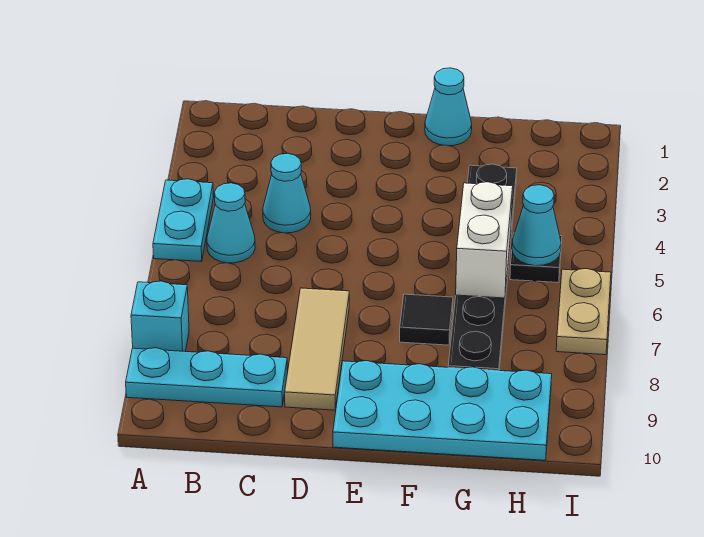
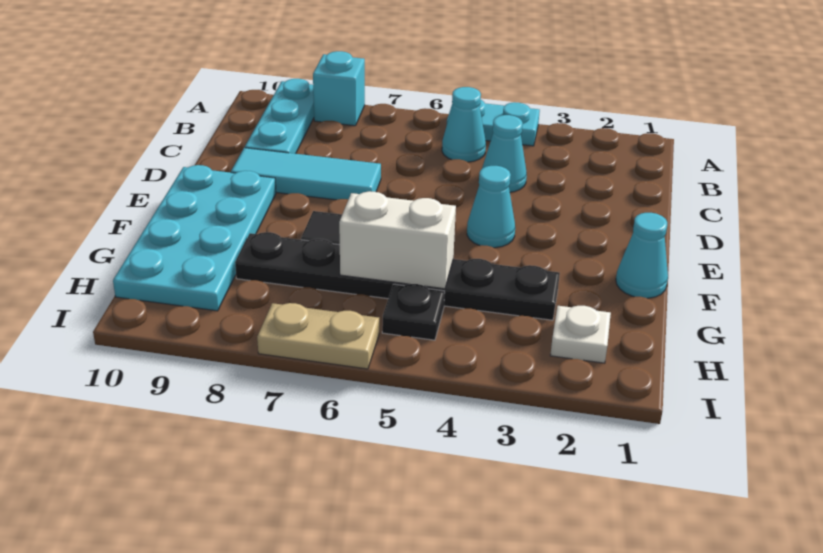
tan tile D7:D9 level 1 -> cyan tile D7:D9 level 1
none -> white plate H2 level 1
cyan cone H5 level 2 -> cyan cone E4 level 1

